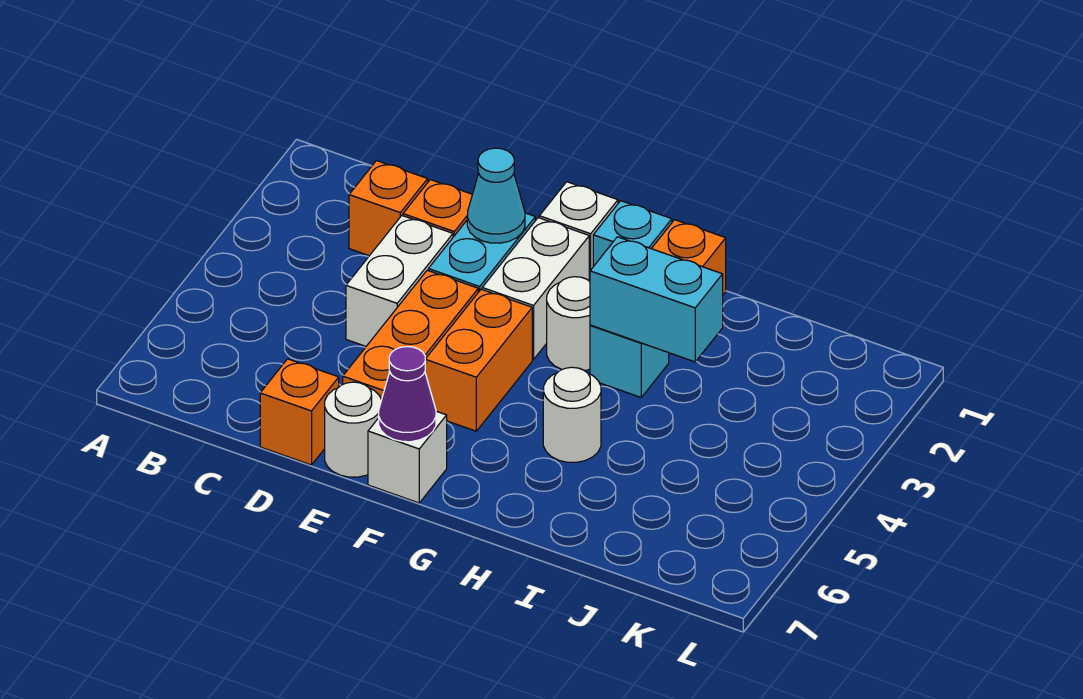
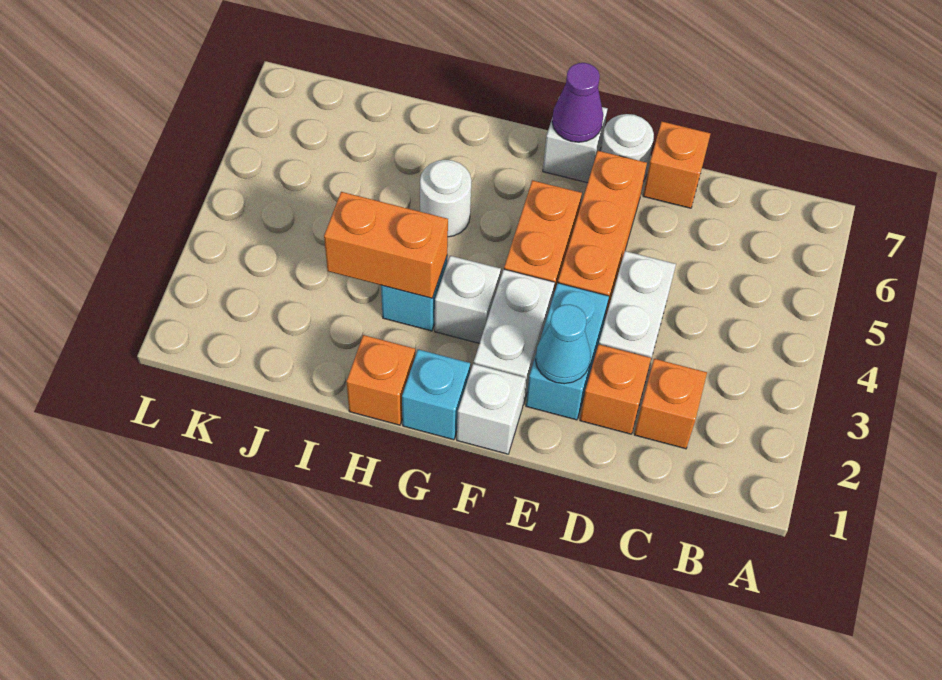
white round brick G3 level 1 -> white brick G3 level 1
cyan brick H3:I3 level 2 -> orange brick H3:I3 level 2

